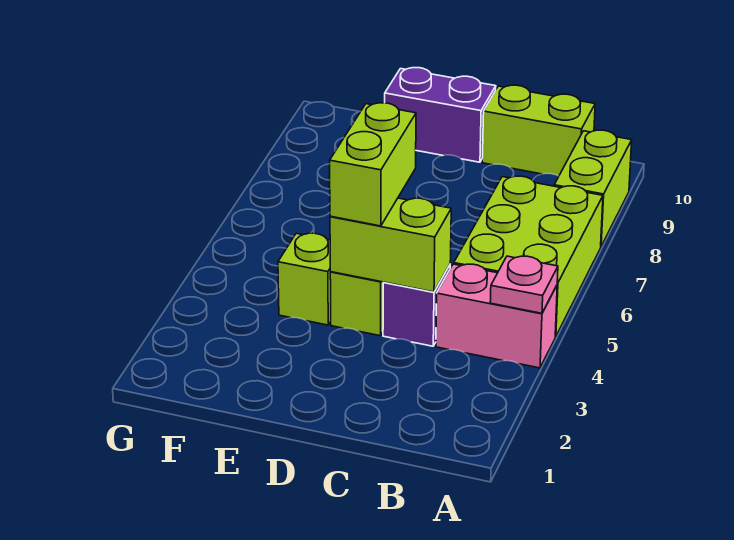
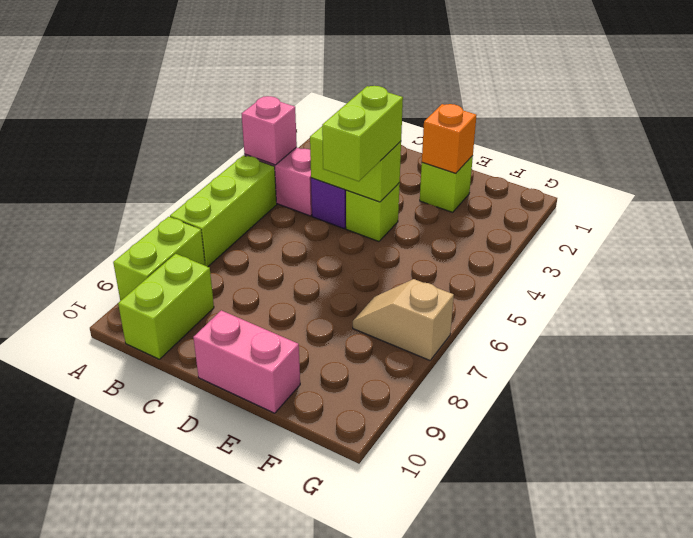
pink plate A4 level 2 -> pink brick A4 level 2
lime brick A5:B7 level 1 -> lime brick A5:A7 level 1
lime brick B10:C10 level 1 -> lime brick B9:B10 level 1
purple brick D10:E10 level 1 -> pink brick D10:E10 level 1
none -> orange brick E2 level 2
lime brick E4 level 1 -> lime brick E2 level 1
none -> tan slope F7:G7 level 1 top G

